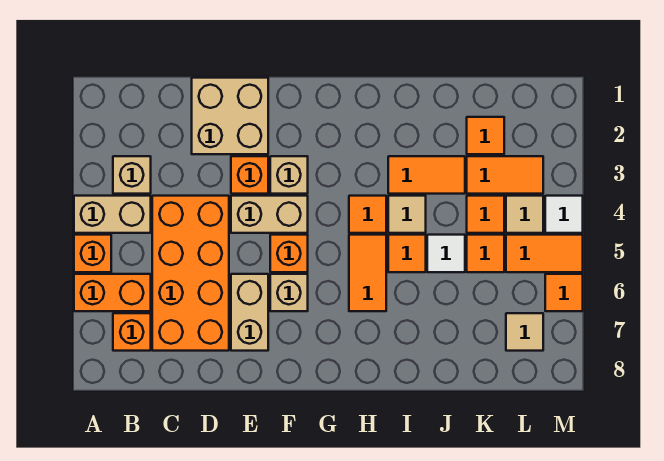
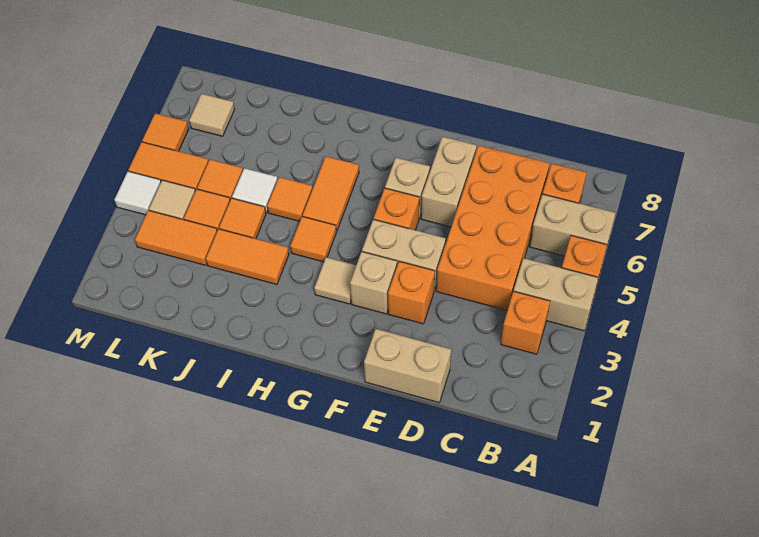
orange brick A6:B6 level 1 -> tan brick A6:B6 level 1
tan brick B3 level 1 -> orange brick B3 level 1
tan brick D1:E2 level 1 -> tan brick D1:E1 level 1
tan tile I4 level 1 -> tan tile G3 level 1
orange tile K2 level 1 -> orange tile J4 level 1

